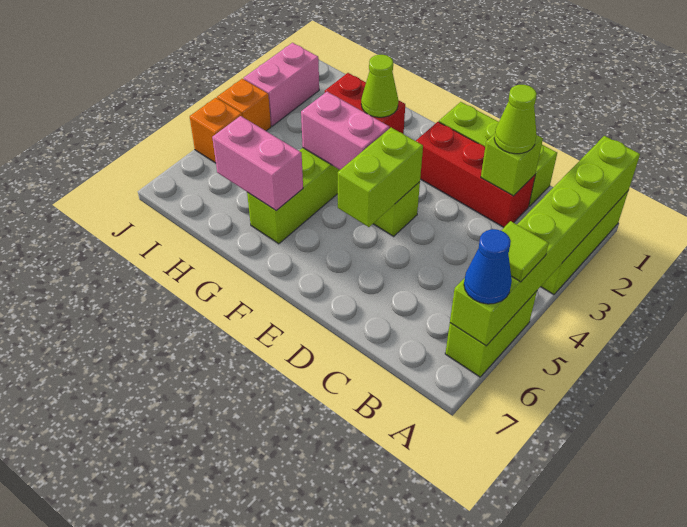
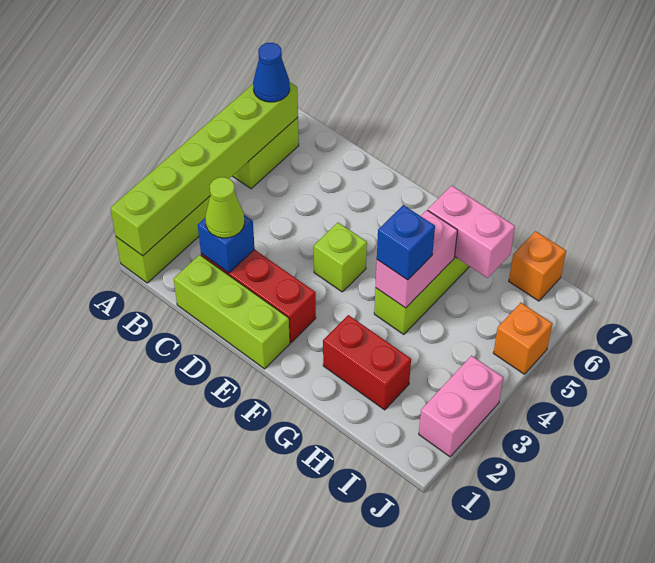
lime tile A5 level 3 -> none
lime brick C2 level 2 -> blue brick C2 level 2
lime brick E4:E5 level 2 -> none
pink brick F4:G4 level 2 -> pink brick G4:G5 level 2
lime cone G2 level 2 -> none
none -> blue brick G4 level 3
orange brick J4 level 1 -> orange brick I7 level 1

